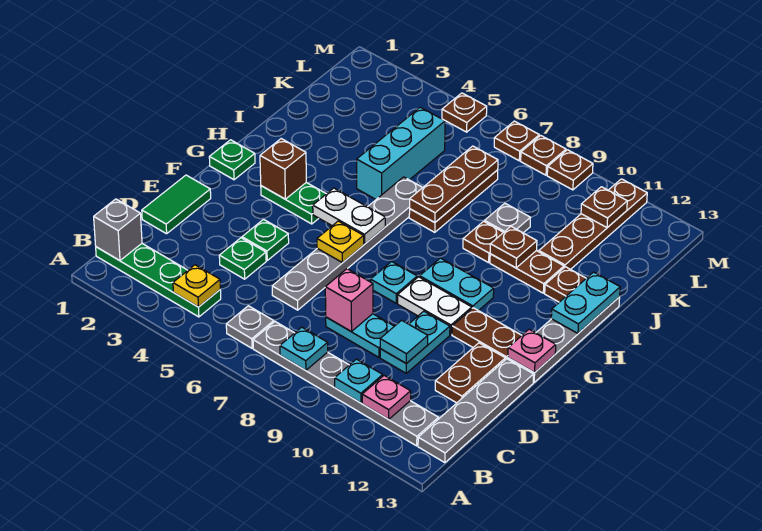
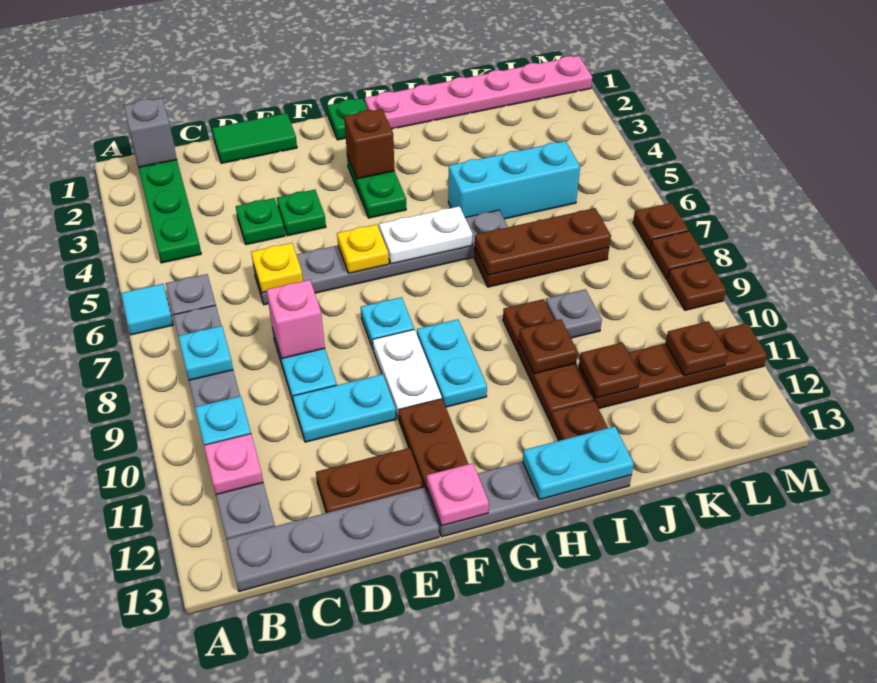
yellow plate B4 level 2 -> yellow plate D6 level 2
cyan tile D10 level 2 -> cyan tile A6 level 1
white plate G5:G6 level 2 -> white plate G6:H6 level 2
none -> pink plate H1:M1 level 1
brown plate M5 level 1 -> brown plate J11 level 2

